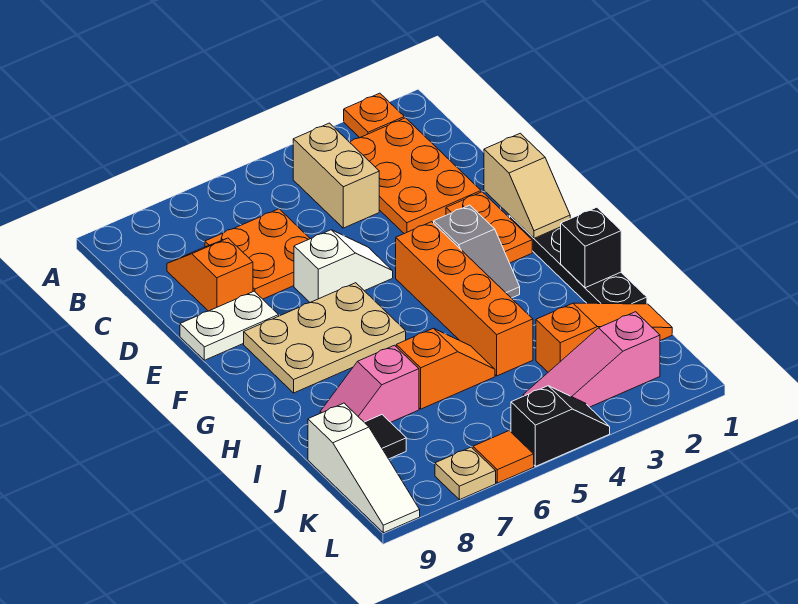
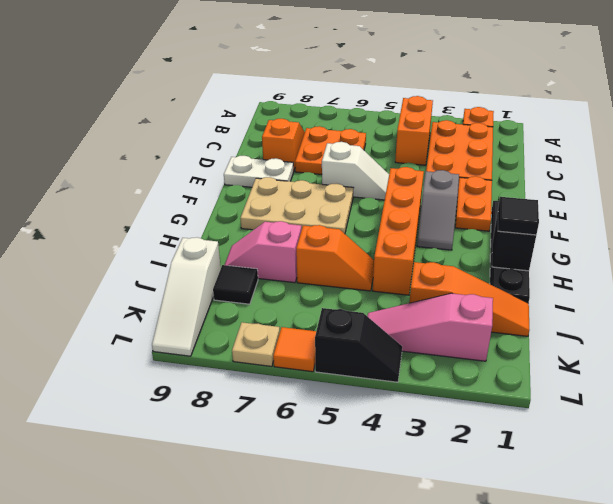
tan brick B4:C4 level 1 -> orange brick B4:C4 level 1
tan slope E1:F1 level 2 top E -> none
none -> black tile H1 level 3

